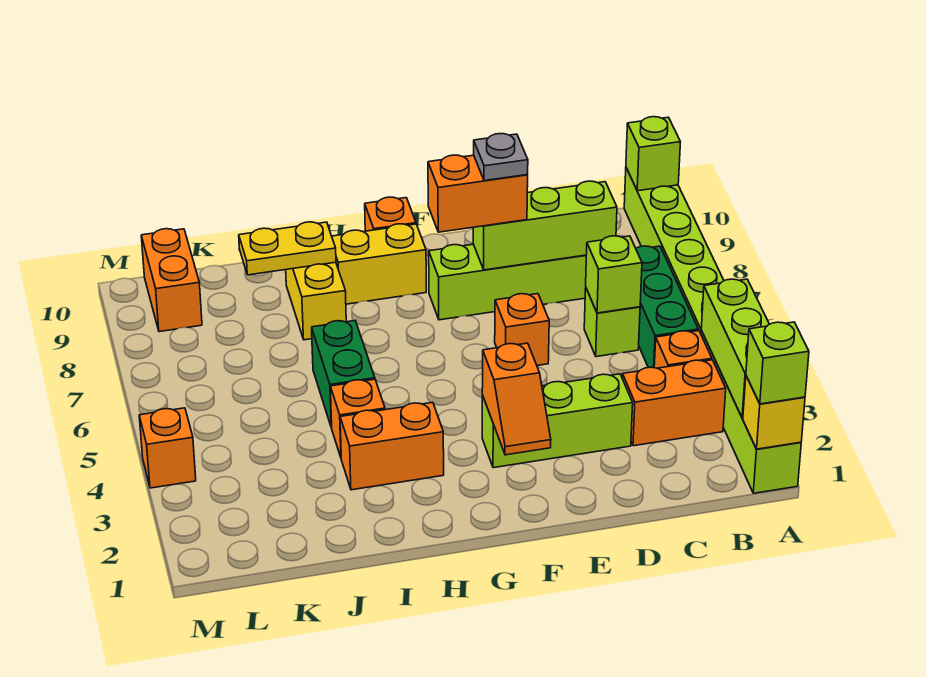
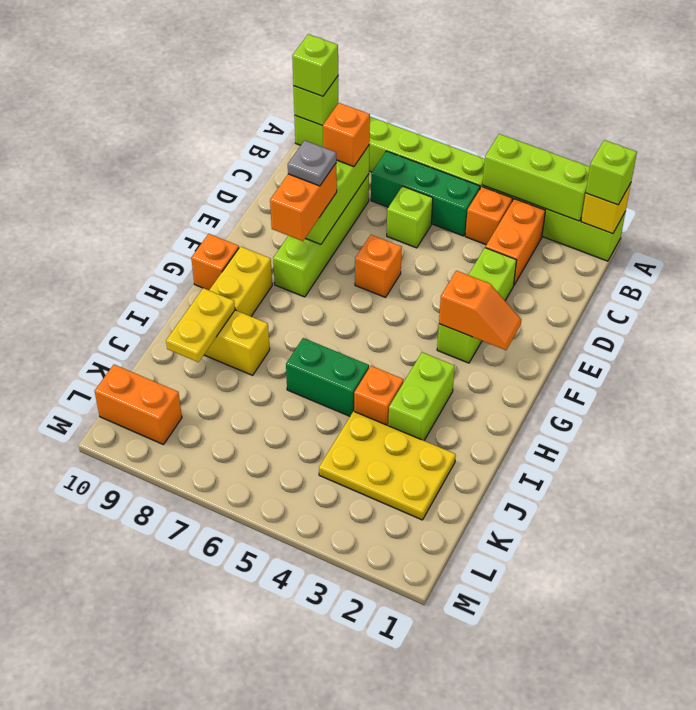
lime brick C6 level 2 -> lime brick A10 level 3
orange brick H3:I3 level 1 -> lime brick H3:I3 level 1
none -> yellow plate J2:K4 level 1
orange brick M4 level 1 -> orange brick C8 level 3

